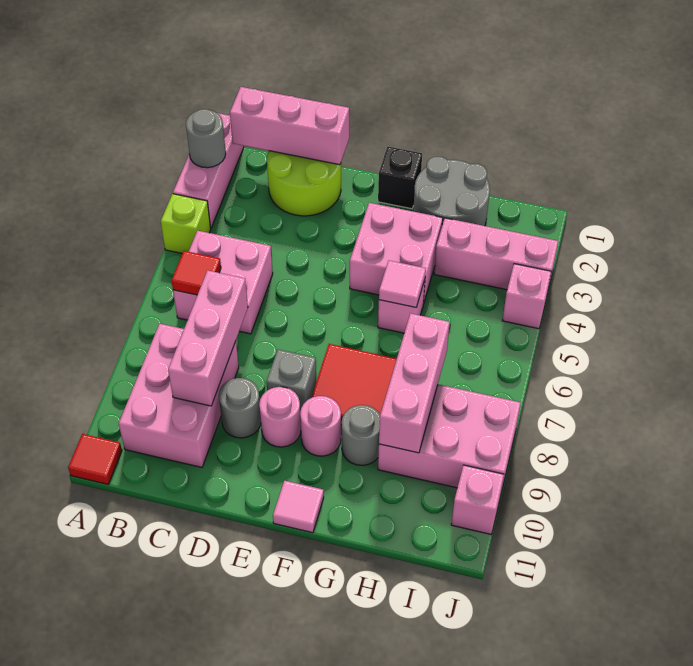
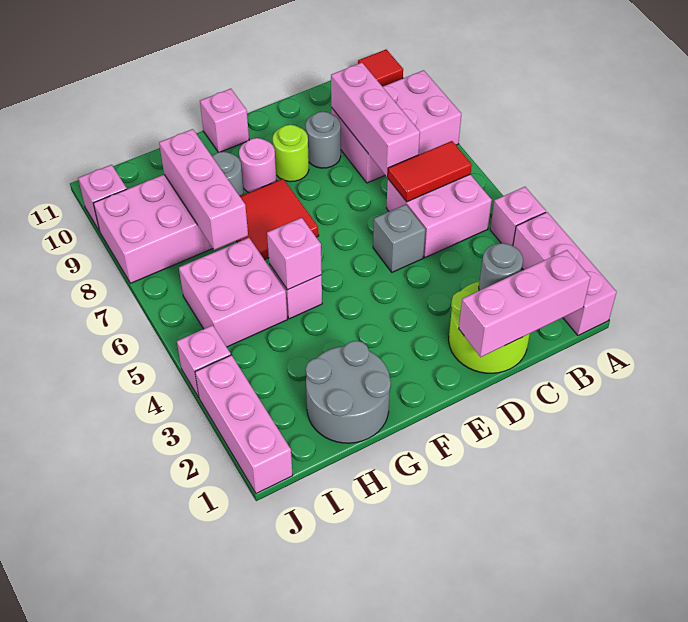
grey round brick A2 level 2 -> grey round brick C2 level 2
lime brick A4 level 1 -> pink brick A4 level 1
red tile B6 level 2 -> red tile B6:C6 level 2
pink brick B8:C10 level 1 -> pink brick A8:C9 level 1
grey brick E8 level 1 -> grey brick D5 level 1
pink round brick E9 level 1 -> lime round brick E9 level 1
black brick F1 level 1 -> none
pink brick F3:G4 level 1 -> pink brick H5:I6 level 1
pink tile F11 level 1 -> pink brick F11 level 1
pink tile G5 level 2 -> pink brick G5 level 2
pink brick H3:J3 level 1 -> pink brick J1:J3 level 1

